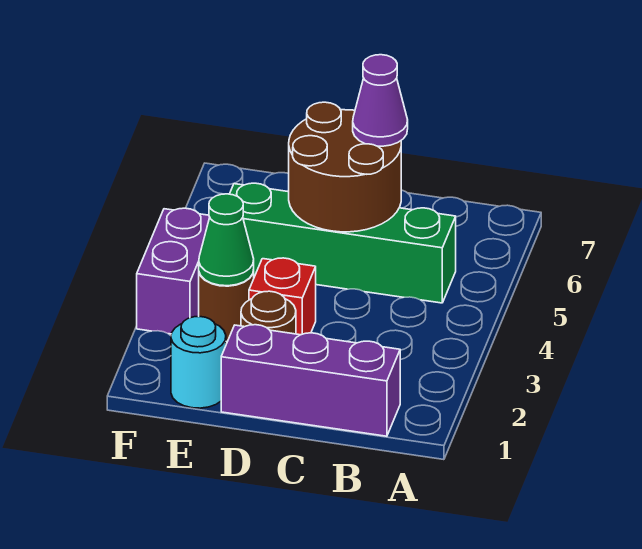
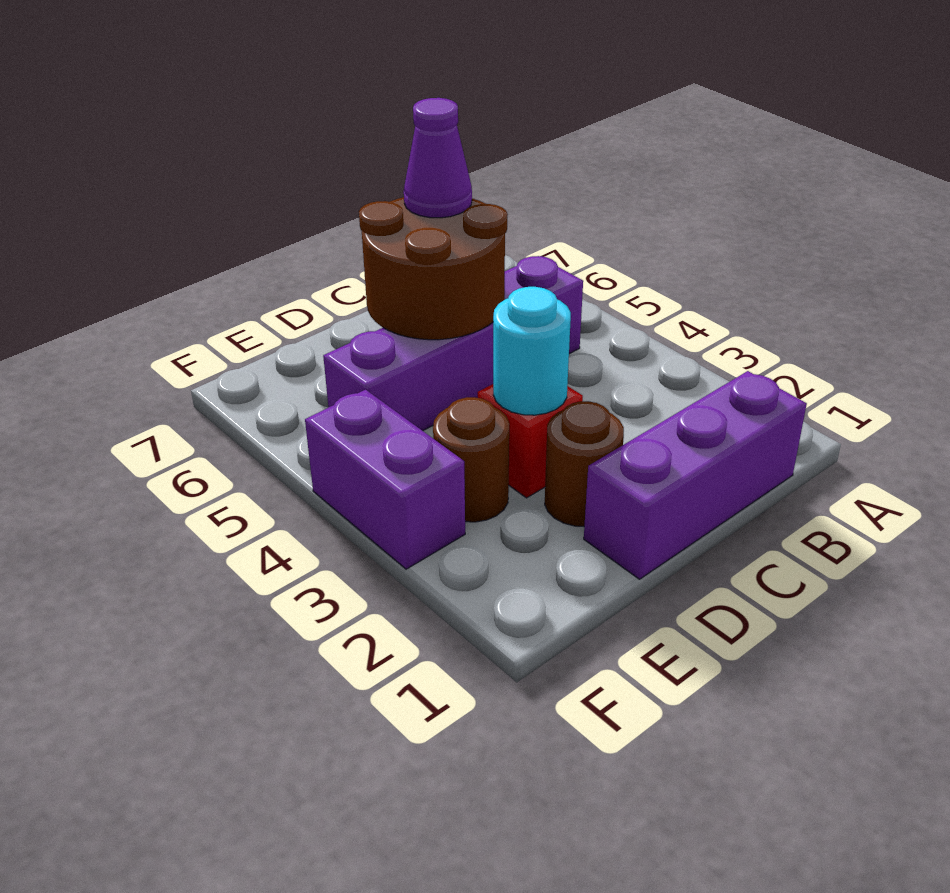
green brick B5:E5 level 1 -> purple brick B5:E5 level 1
cyan round brick E1 level 1 -> cyan round brick D3 level 2
green cone E3 level 2 -> none

